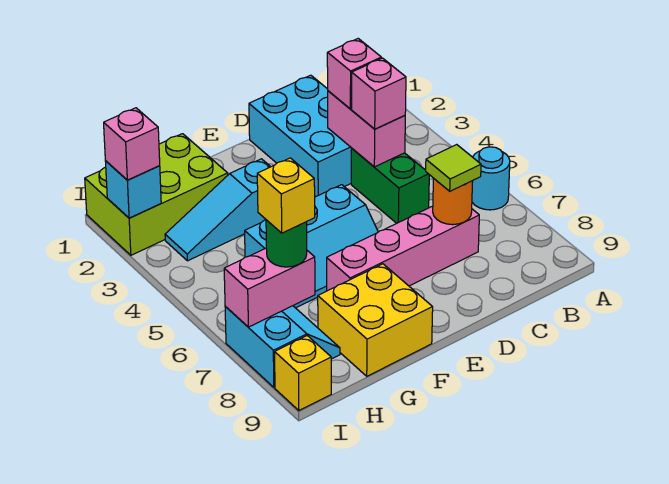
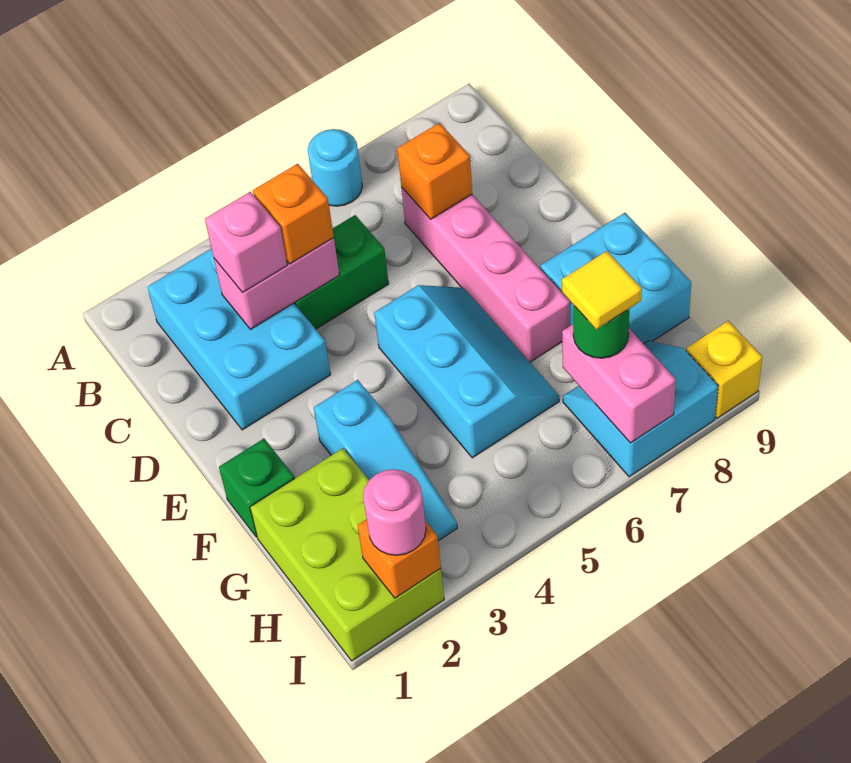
cyan brick C1:D3 level 1 -> cyan brick B2:D3 level 1
pink brick C4 level 3 -> orange brick C4 level 3
orange round brick C7 level 2 -> orange brick C7 level 2
lime tile C7 level 3 -> none
none -> green brick F1 level 1
yellow brick F8:G9 level 1 -> cyan brick F8:G9 level 1
yellow brick H7 level 4 -> yellow tile H7 level 4
cyan brick I2 level 2 -> orange brick I2 level 2
pink brick I2 level 3 -> pink round brick I2 level 3

